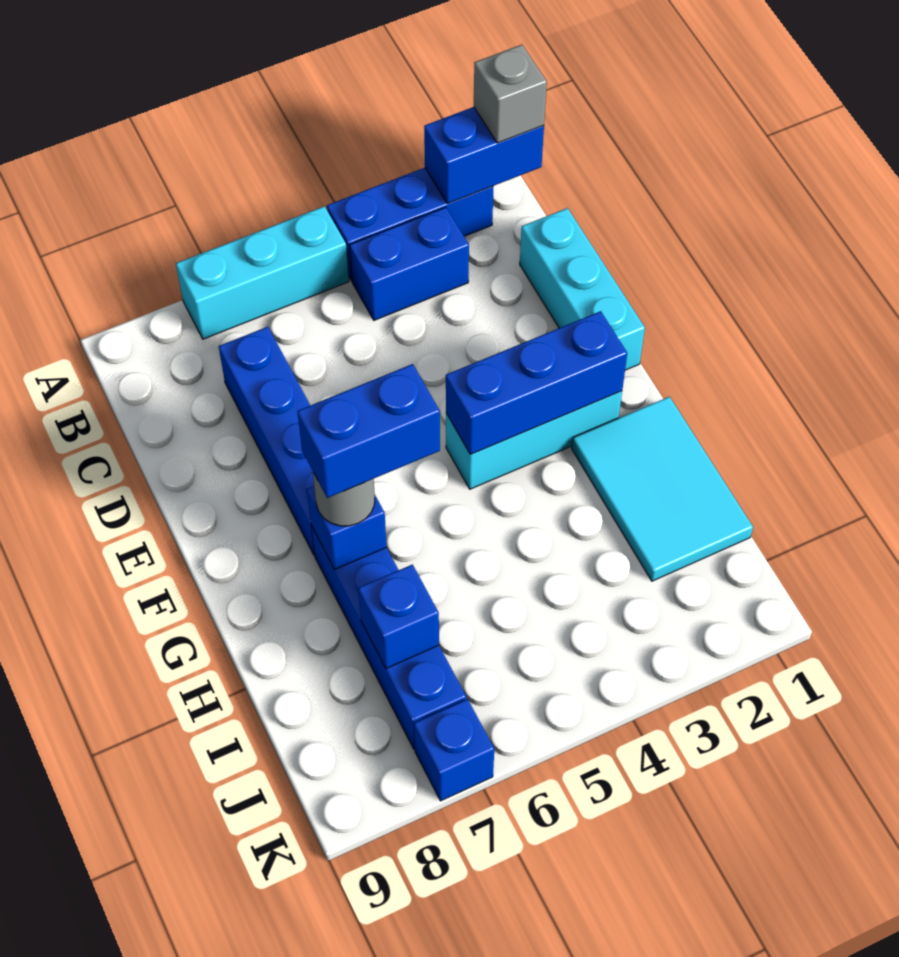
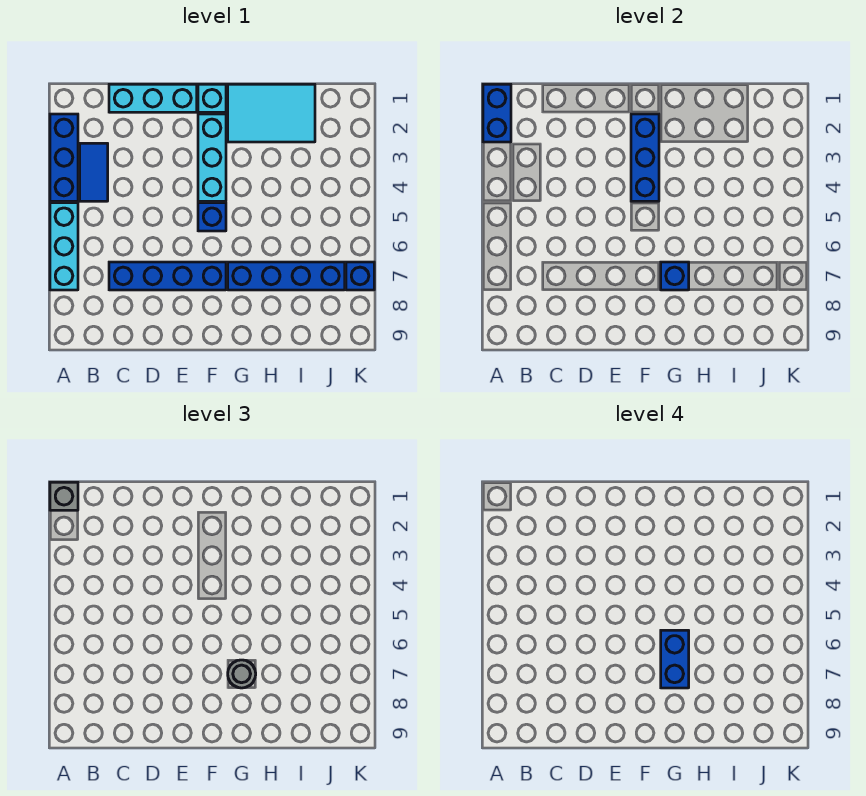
blue brick B3:B4 level 1 -> blue tile B3:B4 level 1
none -> cyan brick F1 level 1
blue brick I7 level 2 -> blue brick F5 level 1

